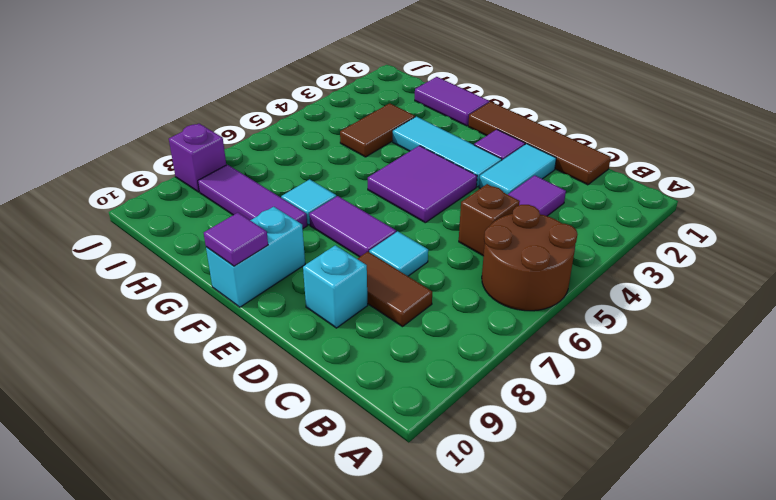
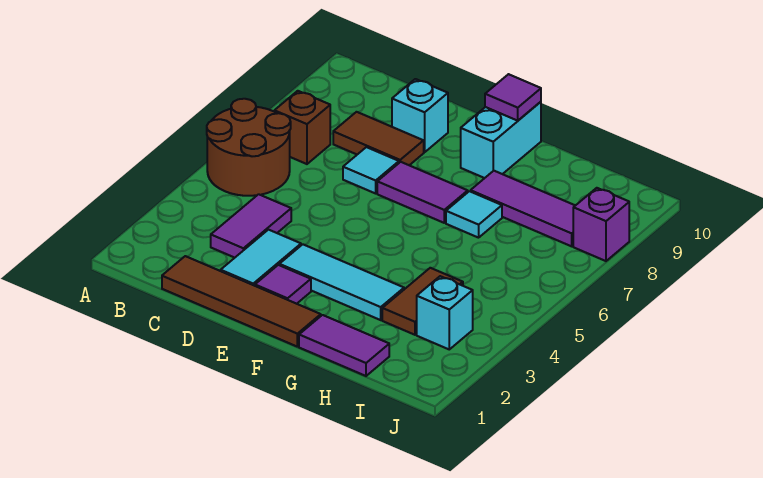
brown brick C5 level 1 -> brown brick B7 level 1
purple tile E4:F5 level 1 -> none
none -> cyan brick I3 level 1

